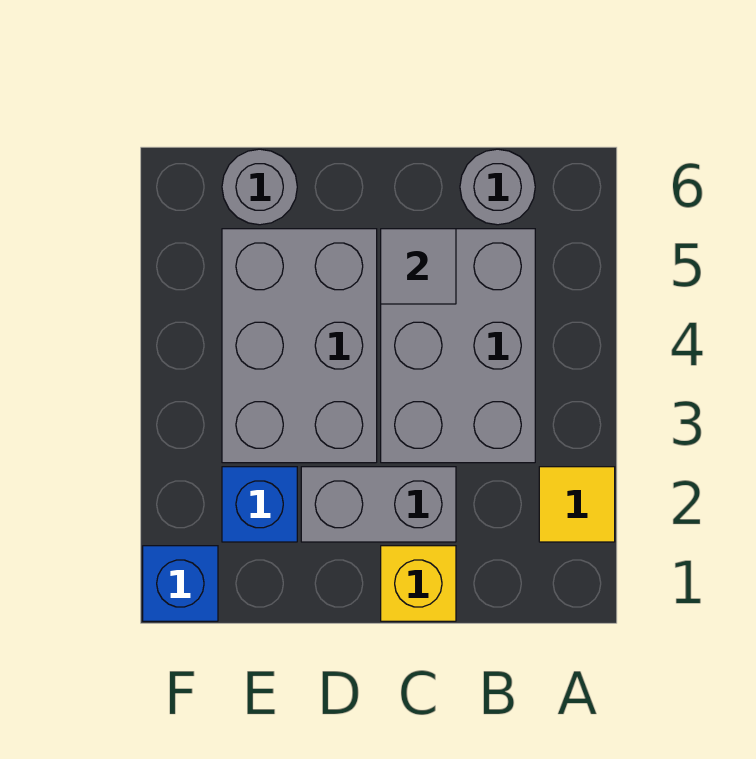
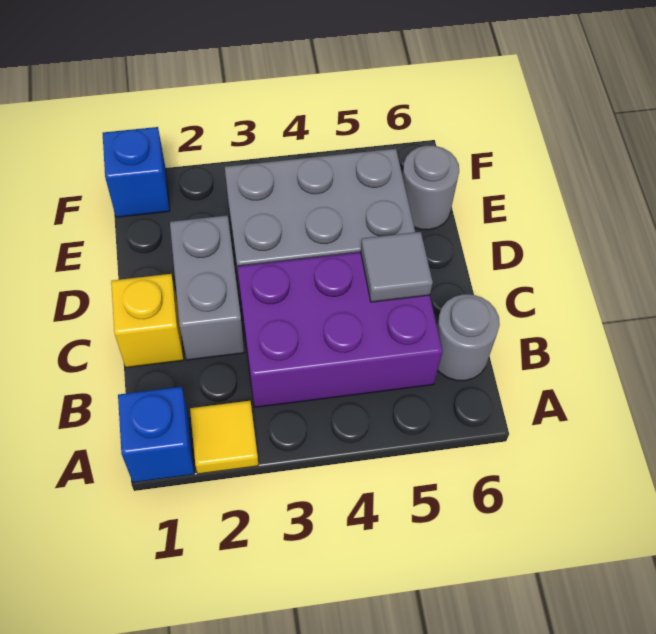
grey brick B3:C5 level 1 -> purple brick B3:C5 level 1
blue brick E2 level 1 -> blue brick A1 level 1

